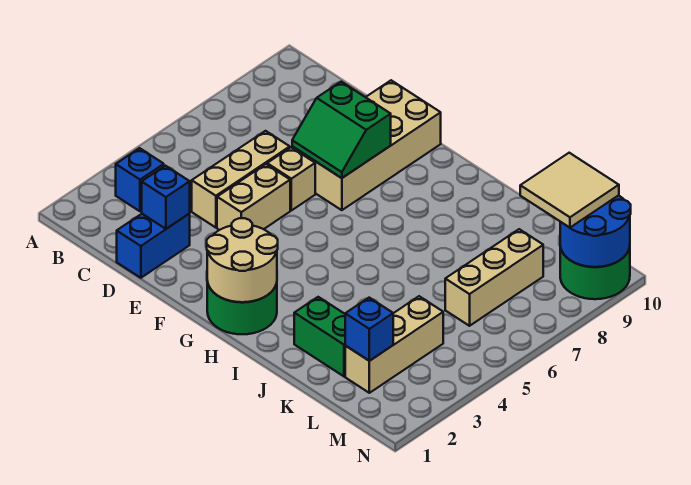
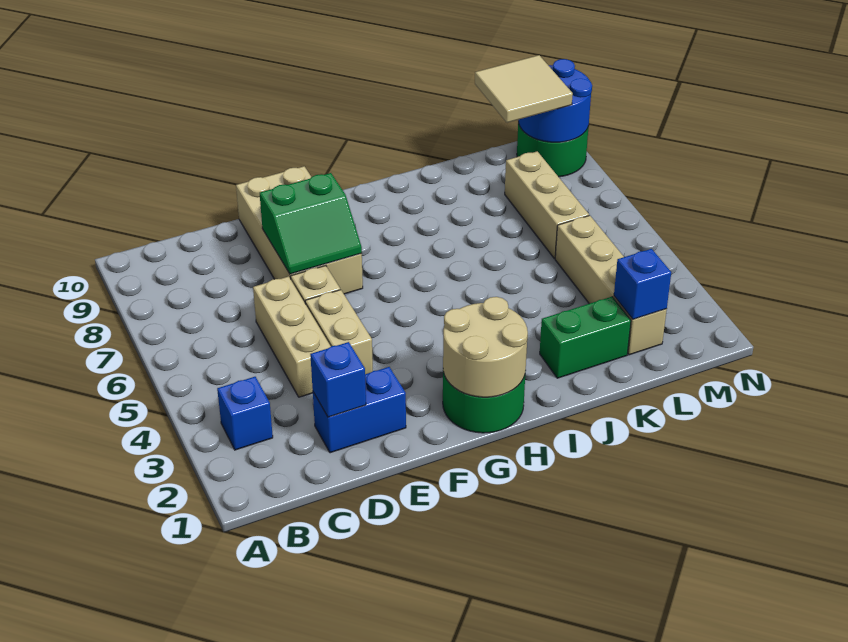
blue brick D1:D2 level 1 -> blue brick D2:E2 level 1
tan brick L2:L4 level 1 -> tan brick L2:L5 level 1

